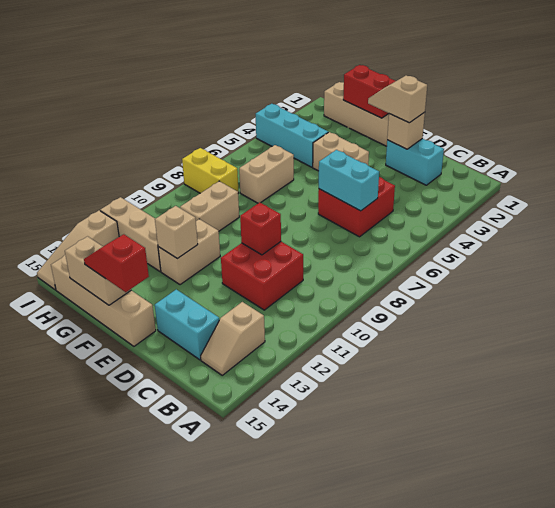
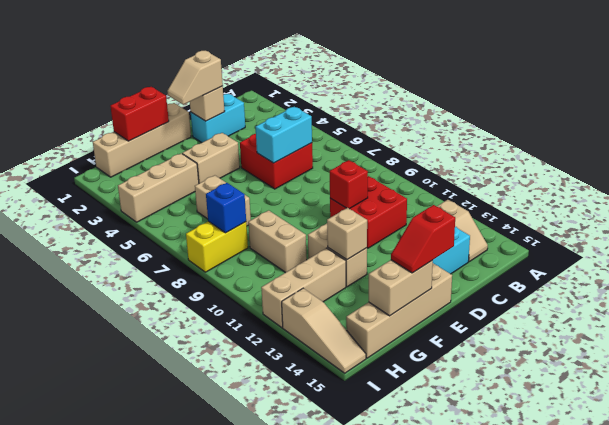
cyan brick G4:I4 level 1 -> tan brick G4:I4 level 1
none -> blue brick H8 level 2

